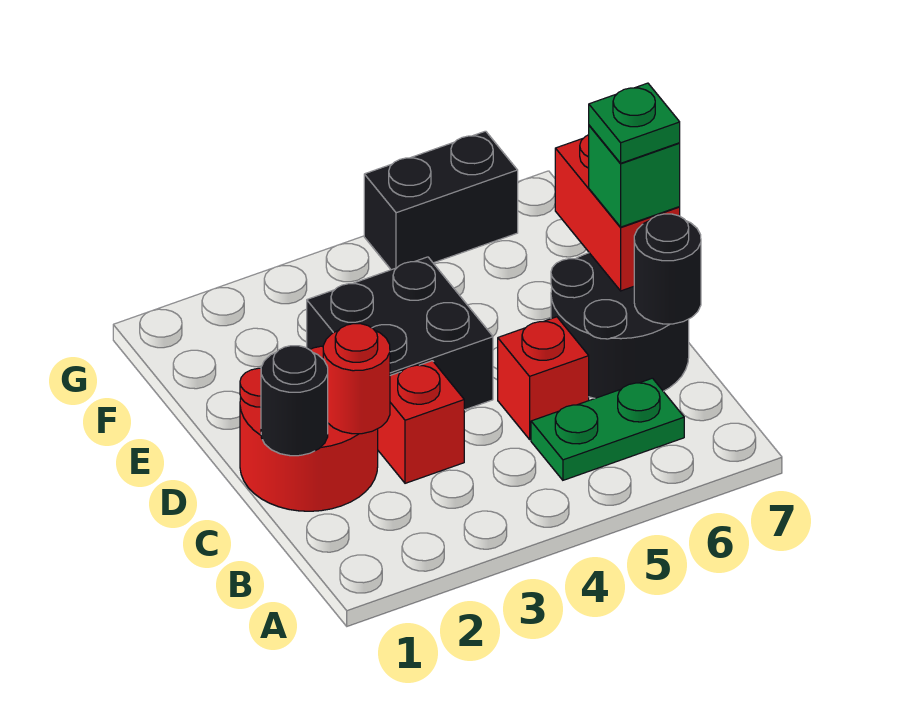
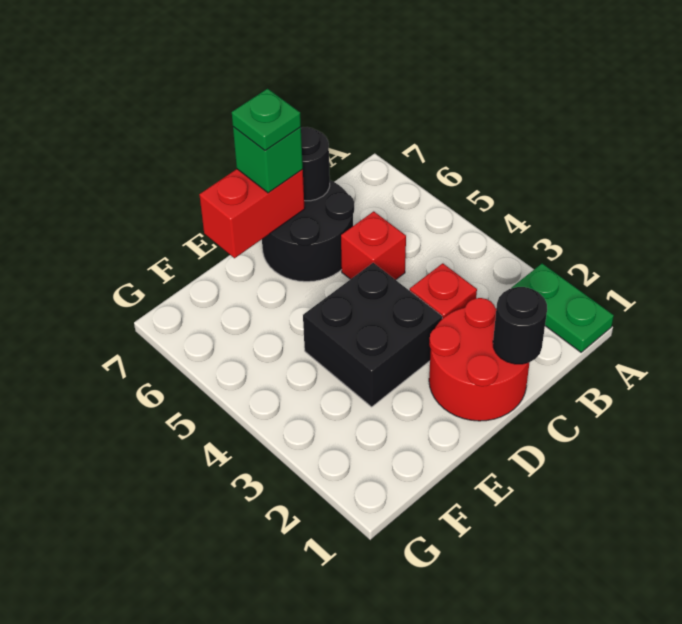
green plate B5:B6 level 1 -> green plate A1:A2 level 1
red round brick C2 level 2 -> none
black brick G5:G6 level 1 -> none

